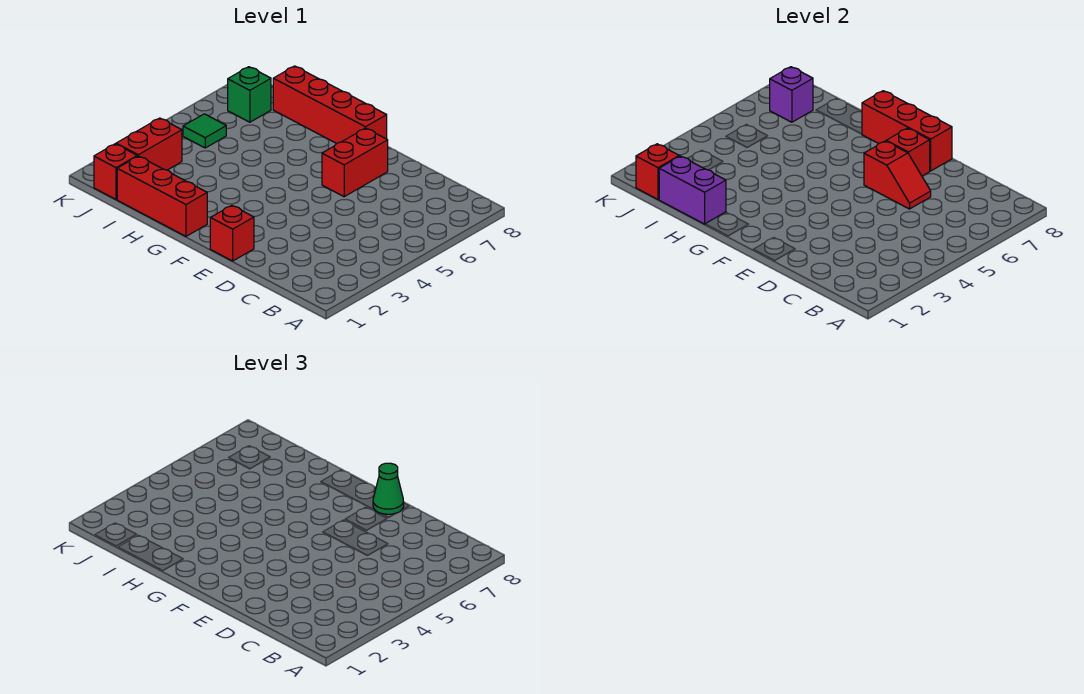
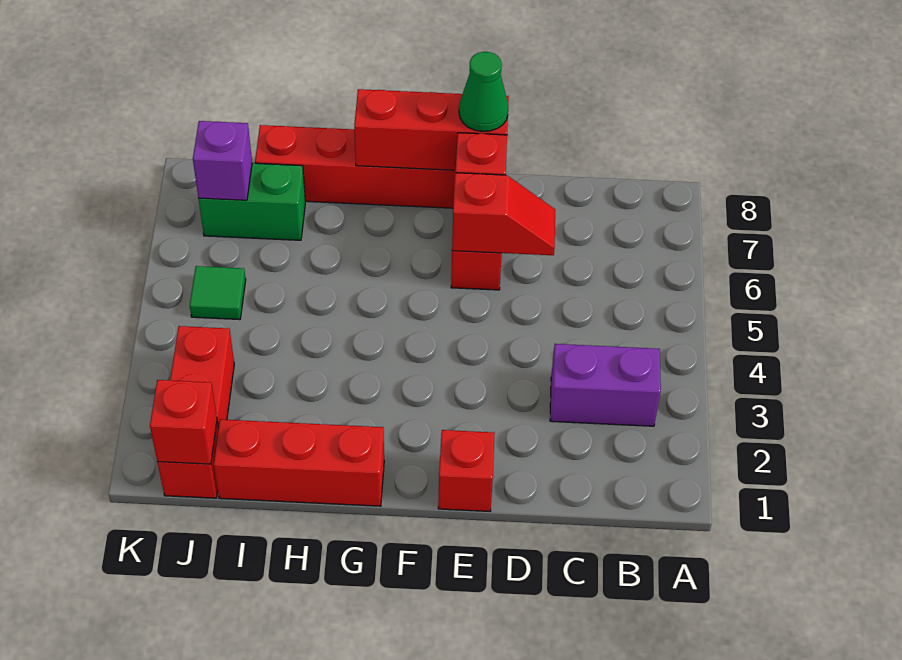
purple brick H1:I1 level 2 -> purple brick B3:C3 level 1
green brick J7 level 1 -> green brick I7:J7 level 1

